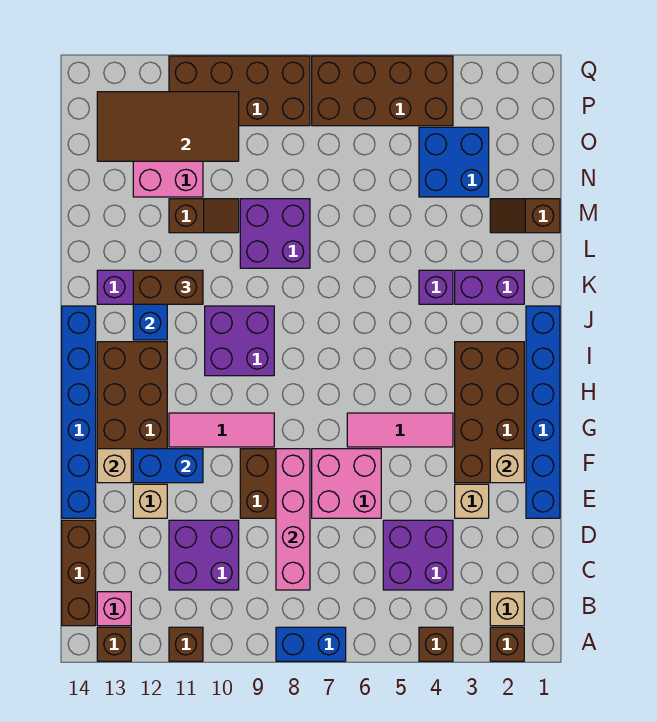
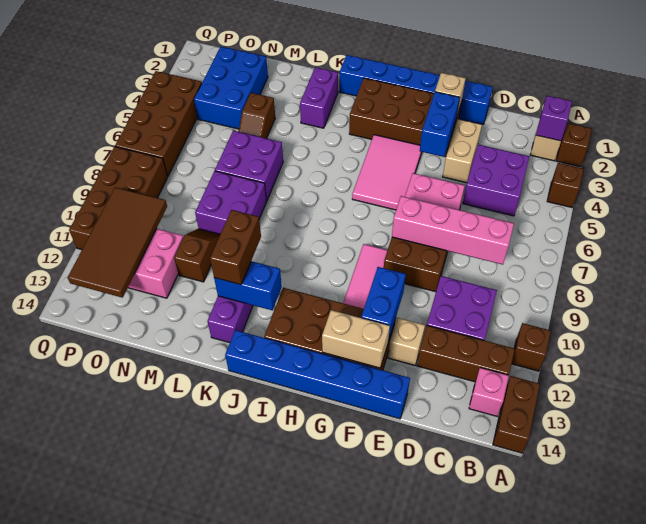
blue brick A7:A8 level 1 -> blue brick F3:F4 level 2
brown brick A13 level 1 -> brown brick A13:A14 level 1
brown brick B14:D14 level 1 -> brown brick B12:D12 level 1
tan brick E3 level 1 -> tan brick E3:E4 level 1
tan brick F13 level 2 -> tan brick F13:G13 level 2
pink tile G4:G6 level 1 -> pink tile G4:H6 level 1
purple brick I9:J10 level 1 -> purple brick L6:M7 level 1
purple brick K4 level 1 -> purple brick B2 level 2
brown slope M1:M2 level 1 top 1 -> brown slope M4:M5 level 1 top 4
blue brick N3:O4 level 1 -> blue brick N2:O4 level 1

